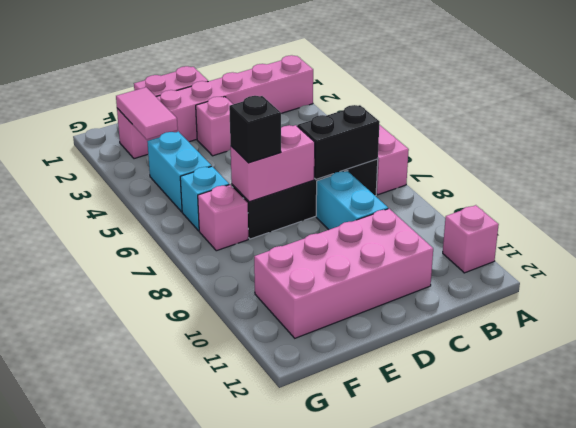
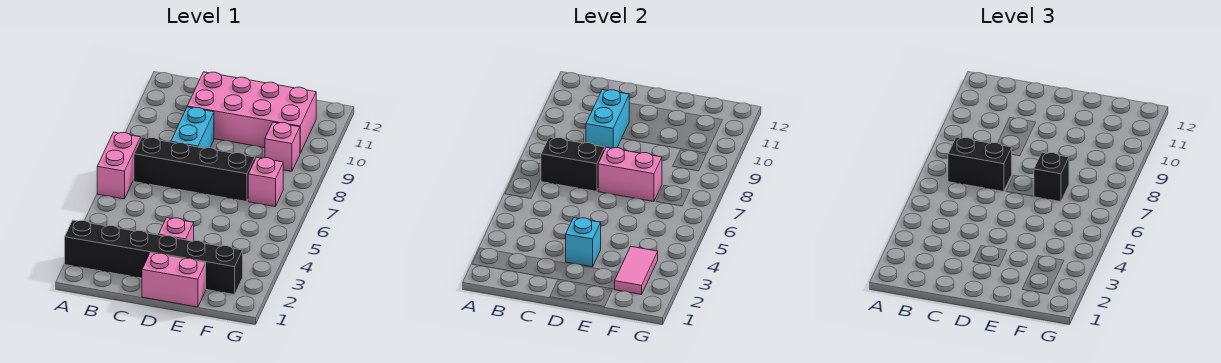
pink brick A2:F2 level 1 -> black brick A2:F2 level 1
pink brick A11 level 1 -> pink brick F9 level 1
none -> black brick B7:C7 level 3
cyan brick F4:F5 level 1 -> cyan brick C9:C10 level 2
cyan brick F6 level 1 -> cyan brick D3 level 2

